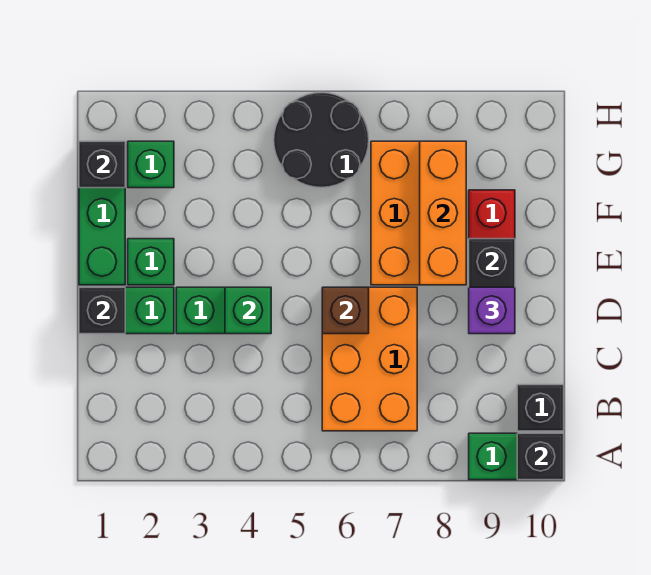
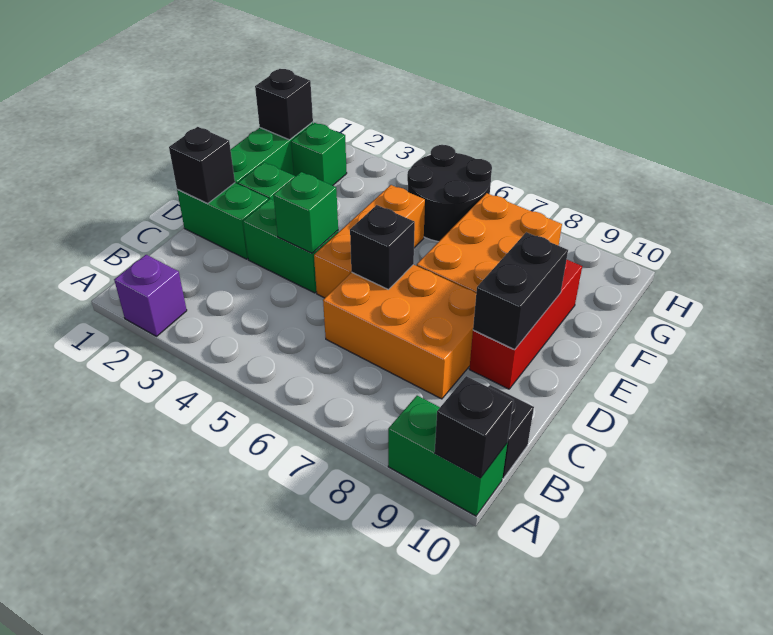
orange brick B6:D7 level 1 -> orange brick C6:D8 level 1
brown brick D6 level 2 -> black brick D6 level 2
purple brick D9 level 3 -> purple brick A2 level 1
orange brick E8:G8 level 2 -> orange brick D5:F5 level 1

